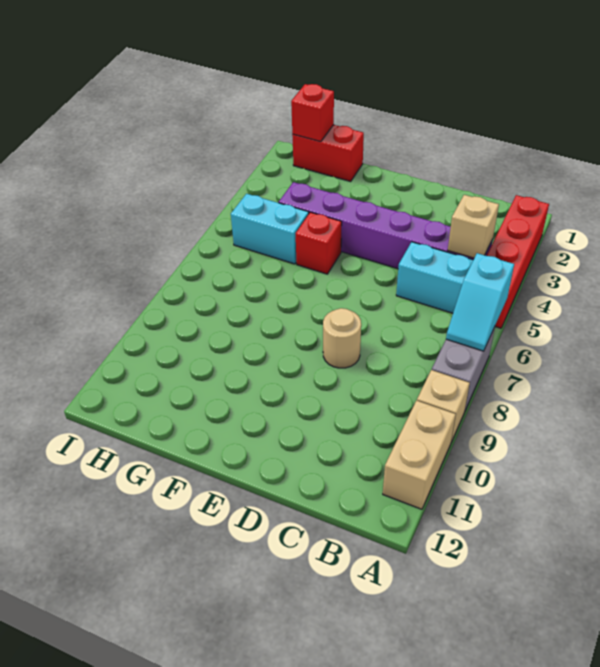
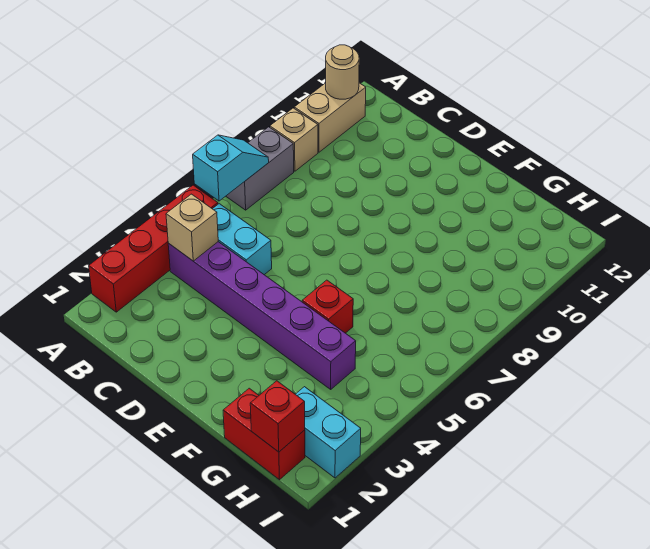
tan round brick D8 level 1 -> tan round brick A11 level 2
cyan brick G5:H5 level 1 -> cyan brick H2:I2 level 1

